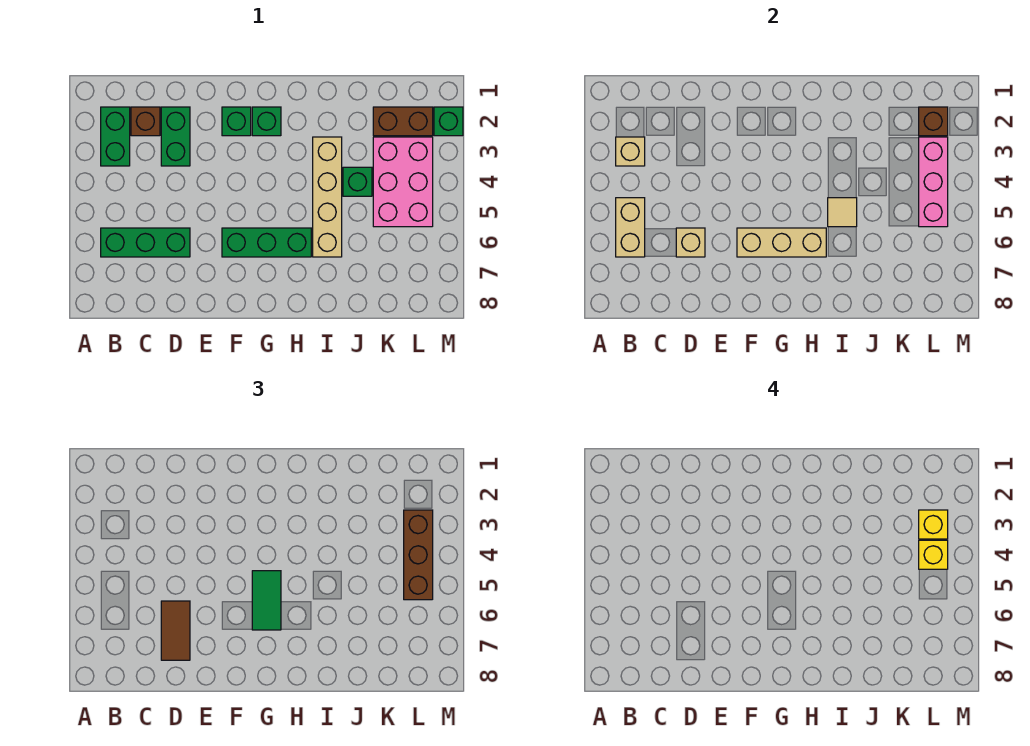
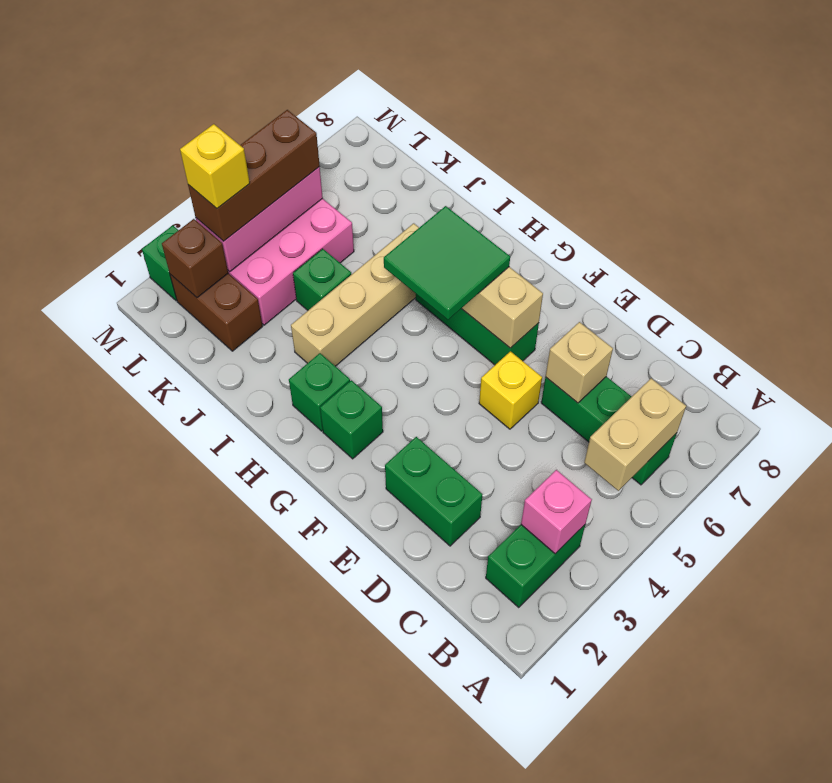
tan brick B3 level 2 -> pink brick B3 level 2
brown brick C2 level 1 -> none
green brick D2:D3 level 1 -> green brick D2:E2 level 1
brown tile D6:D7 level 3 -> none
green brick F2 level 1 -> green brick H2 level 1
green tile G5:G6 level 3 -> green tile G5:H6 level 3
tan tile I5 level 2 -> none
yellow brick L4 level 4 -> yellow brick E5 level 1

